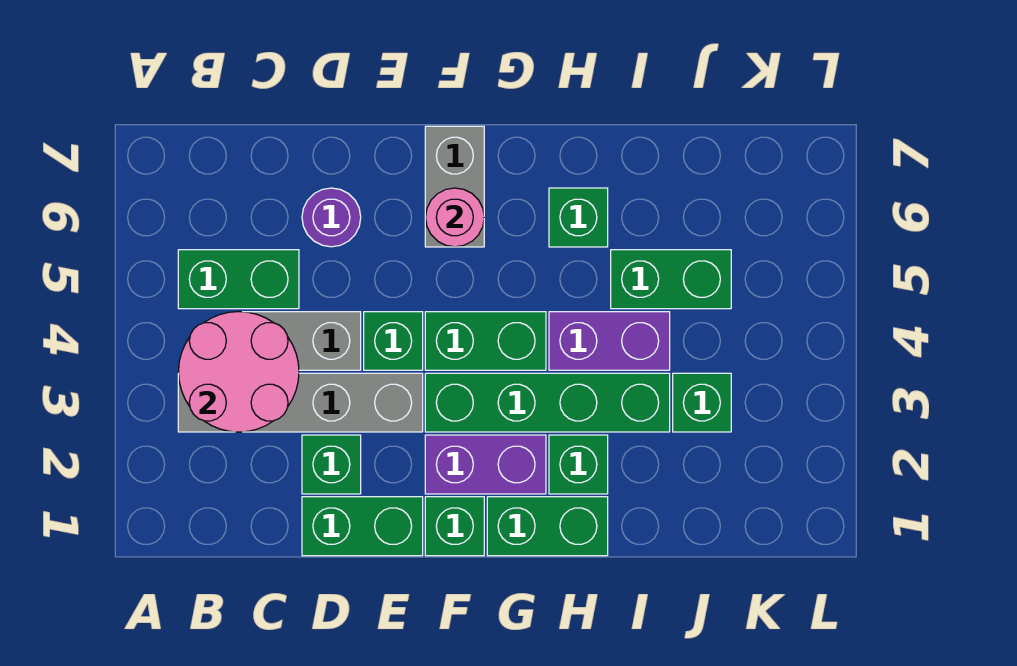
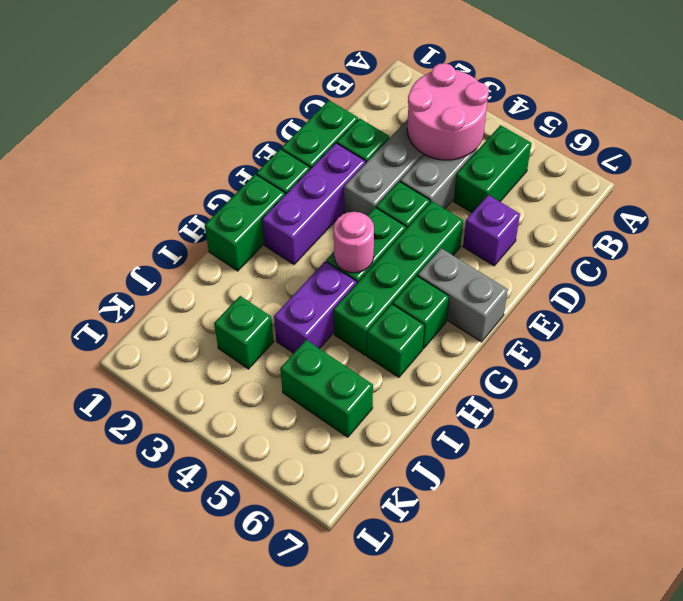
purple round brick D6 level 1 -> purple brick D6 level 1
purple brick F2:G2 level 1 -> purple brick E2:G2 level 1
green brick F3:I3 level 1 -> green brick E5:H5 level 1
pink round brick F6 level 2 -> pink round brick G4 level 2
green brick H2 level 1 -> green brick G6 level 1
green brick I5:J5 level 1 -> green brick J5:J6 level 1

